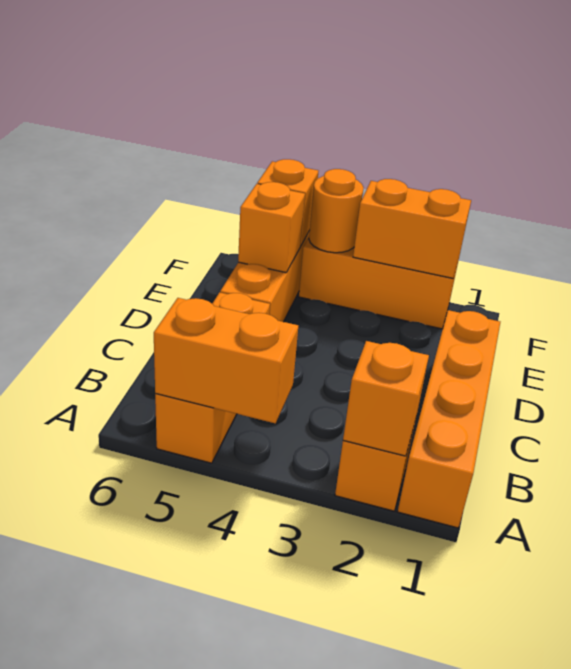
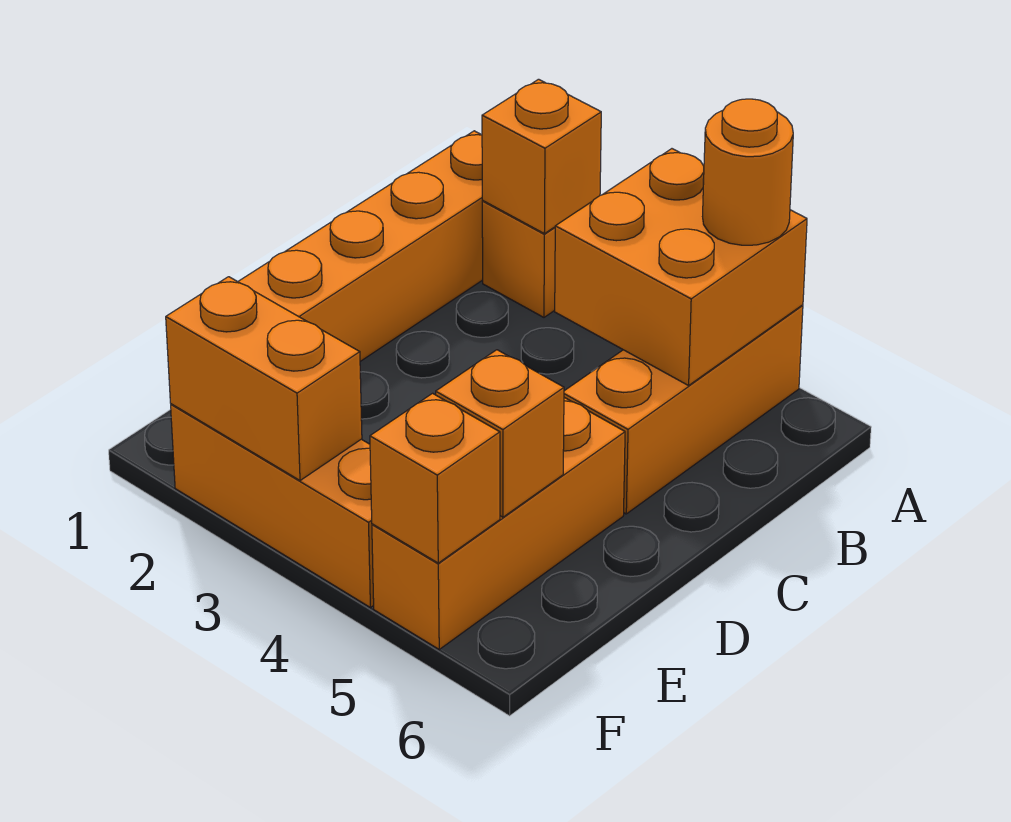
orange brick A4:A5 level 2 -> orange brick A4:B5 level 2
orange round brick F4 level 2 -> orange round brick A5 level 3

